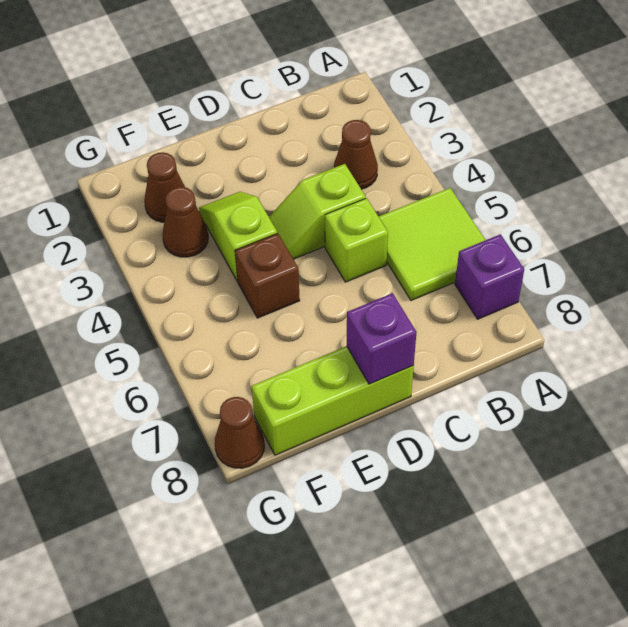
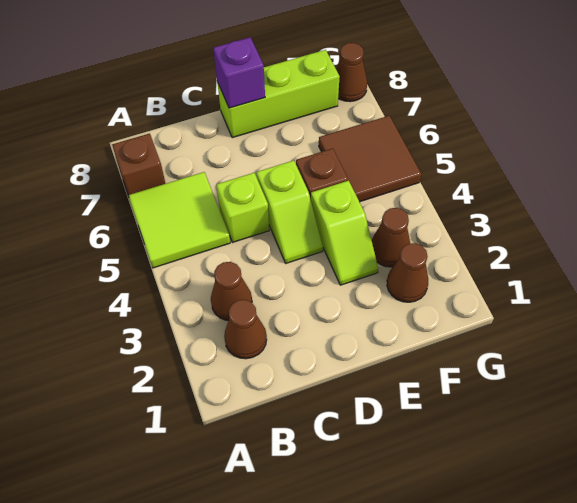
purple brick A7 level 1 -> brown brick A7 level 1
none -> brown cone B2 level 1
lime slope C4:D4 level 1 top C -> lime slope D4:D5 level 1 top 5
none -> brown tile F5:G6 level 1

